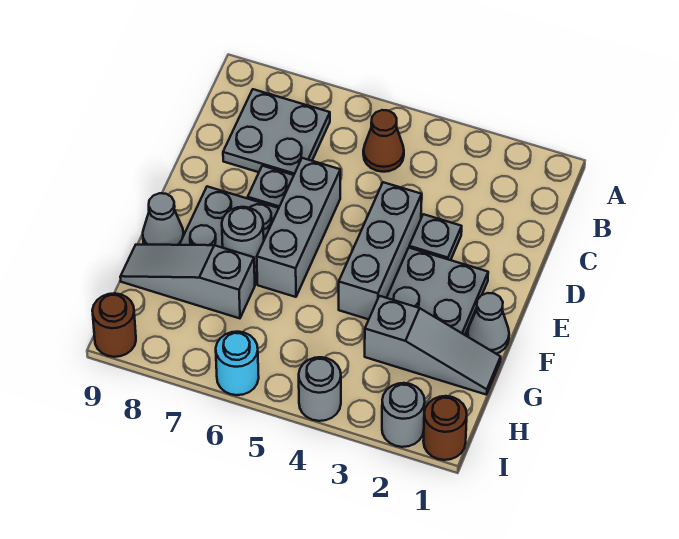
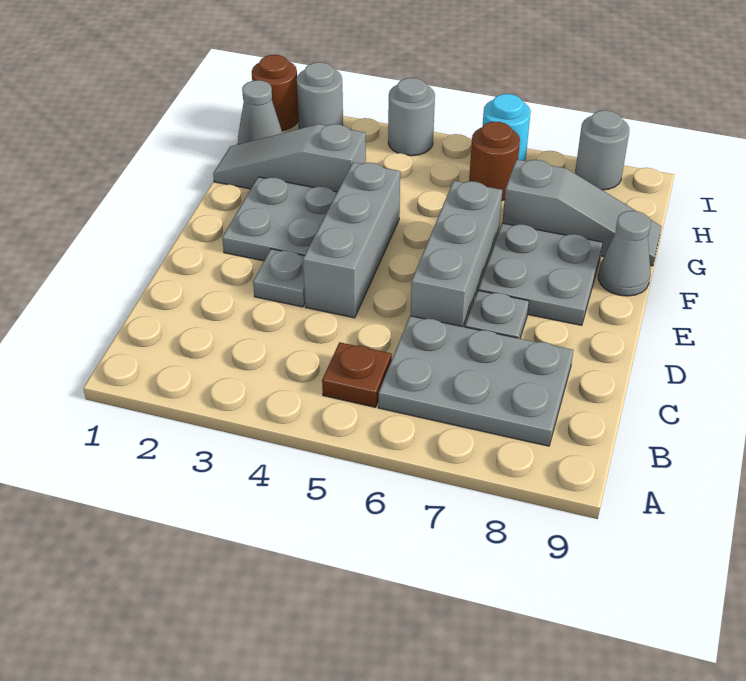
brown cone B5 level 1 -> brown plate B5 level 1
grey plate B7:C8 level 1 -> grey plate B6:C8 level 1
grey cone F1 level 1 -> grey cone H1 level 1
grey round brick F7 level 2 -> grey round brick I8 level 1
brown round brick I9 level 1 -> brown round brick H6 level 1

